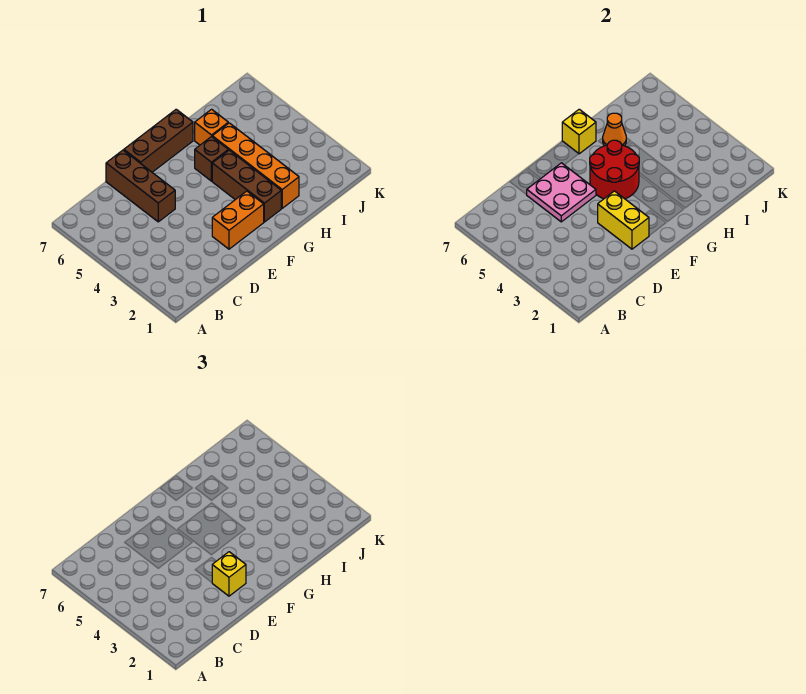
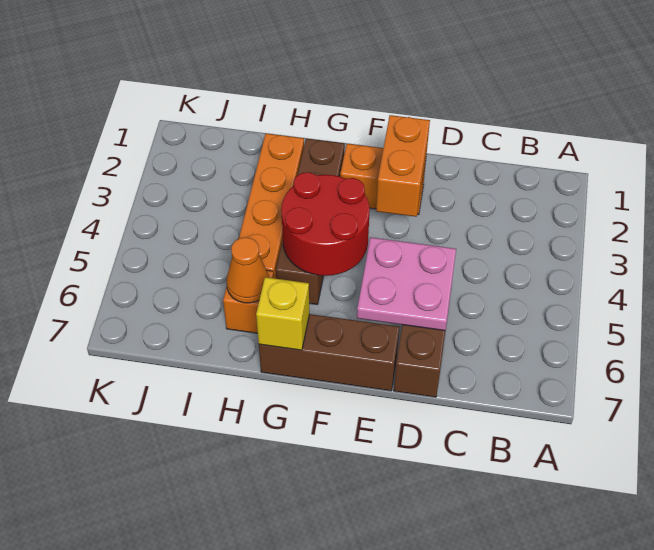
yellow brick E2:E3 level 2 -> orange brick E2:E3 level 2
yellow brick E2 level 3 -> none

